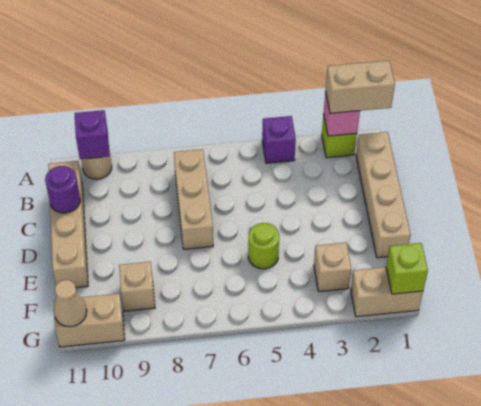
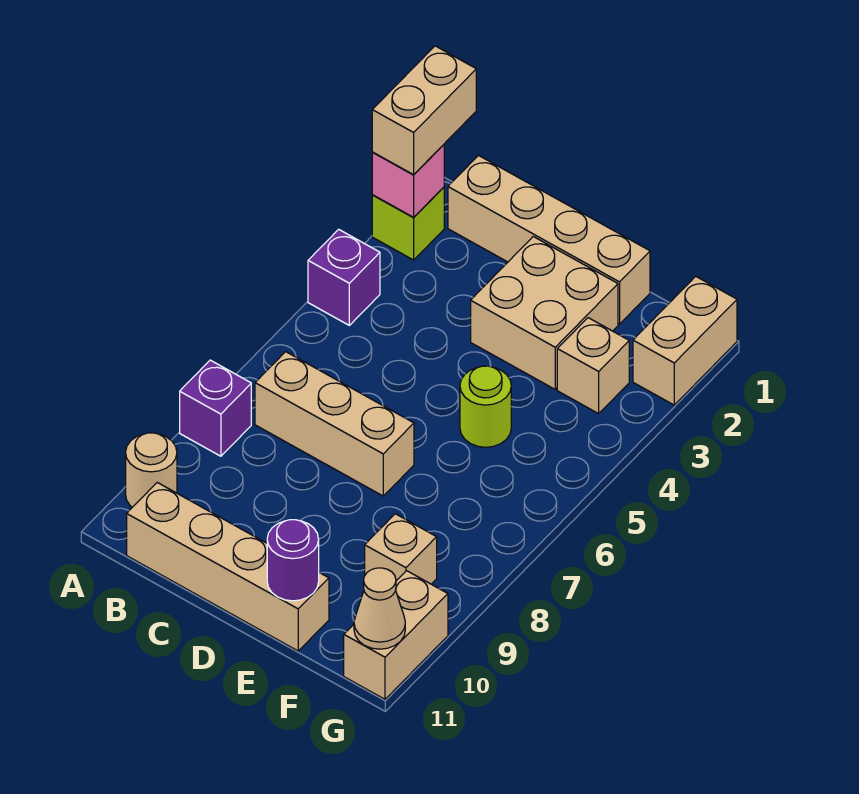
purple brick A10 level 2 -> purple brick A8 level 1
purple round brick C11 level 2 -> purple round brick E11 level 2
none -> tan brick D2:E3 level 1
lime brick G1 level 2 -> none

